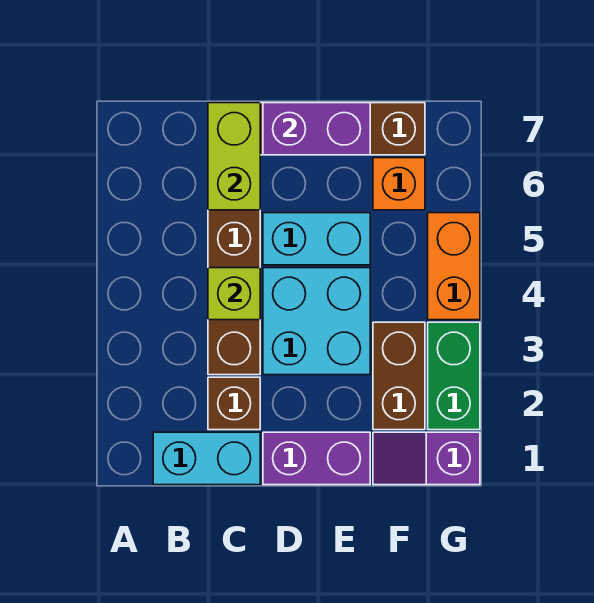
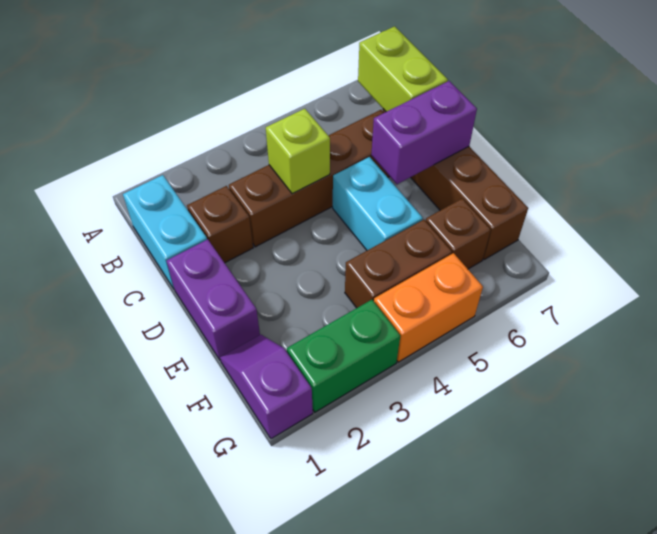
lime brick C6:C7 level 2 -> lime brick B7:C7 level 2
cyan brick D3:E4 level 1 -> none
purple brick D7:E7 level 2 -> purple brick D6:D7 level 2
brown brick F2:F3 level 1 -> brown brick F4:F5 level 1
orange brick F6 level 1 -> brown brick F6 level 1

